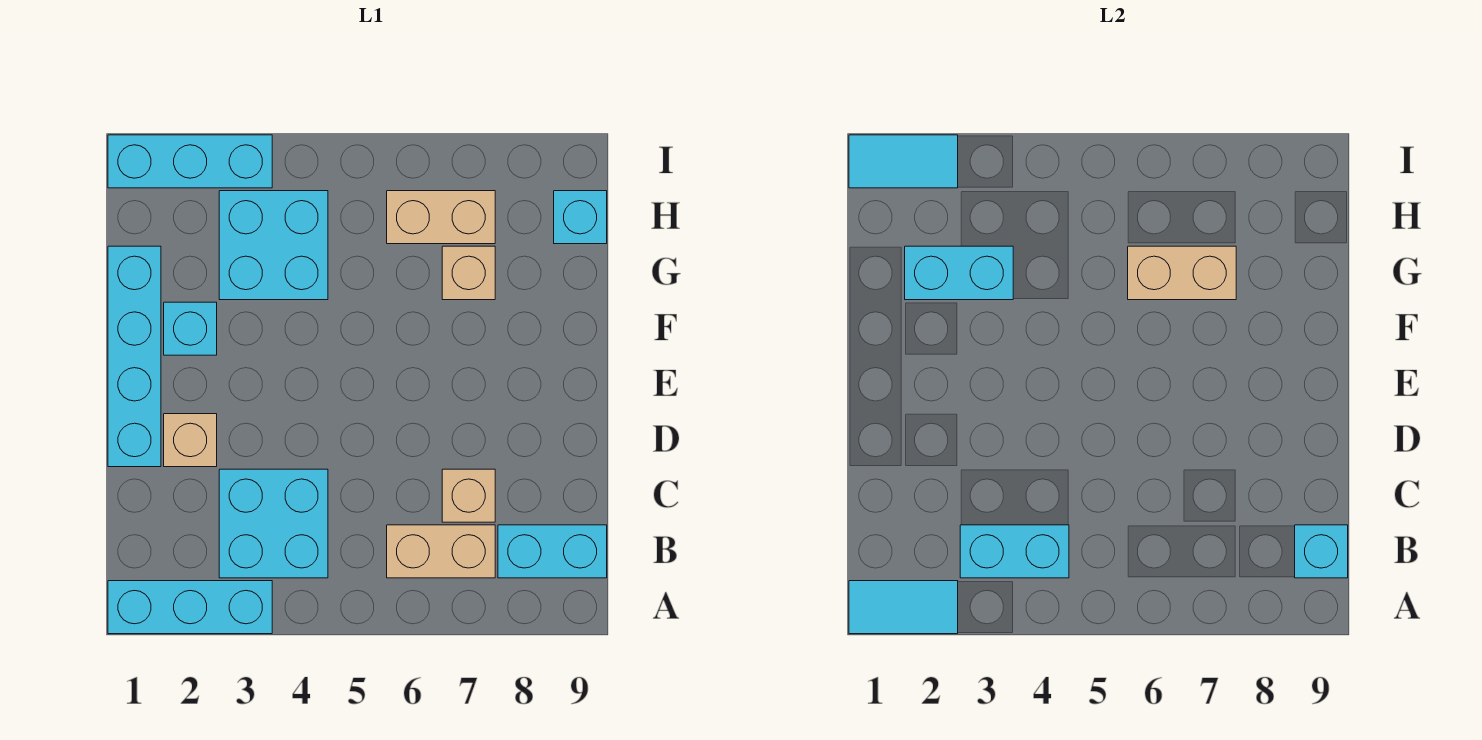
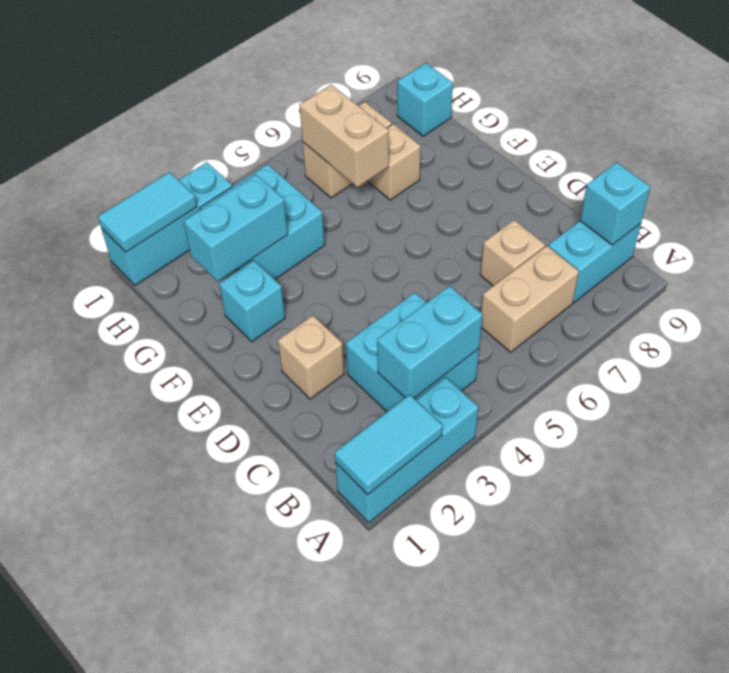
cyan brick D1:G1 level 1 -> none
tan brick G6:G7 level 2 -> tan brick G6:H6 level 2

